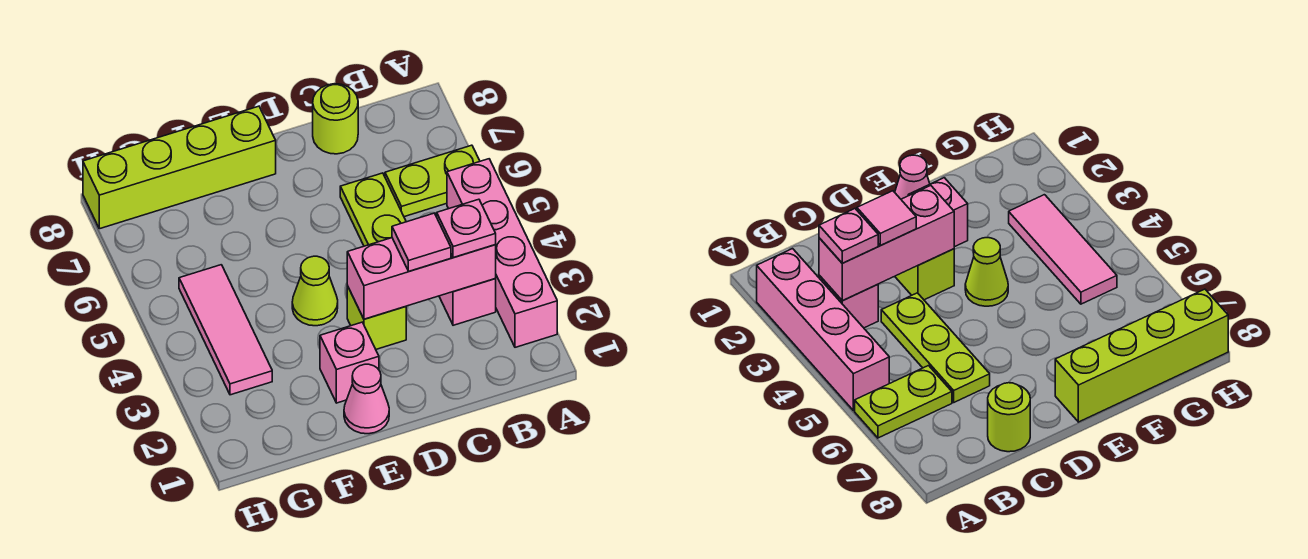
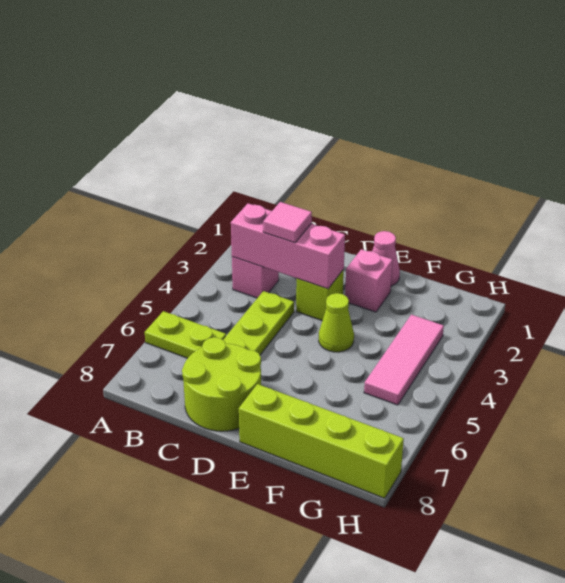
pink brick A2:A5 level 1 -> none
pink plate B3 level 3 -> none
lime round brick C8 level 1 -> lime round brick C7:D8 level 1

